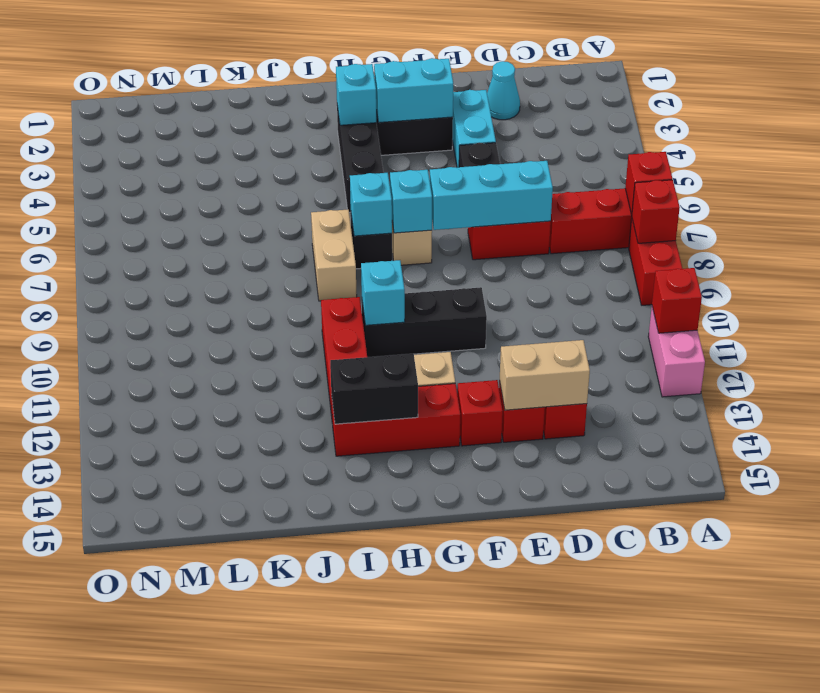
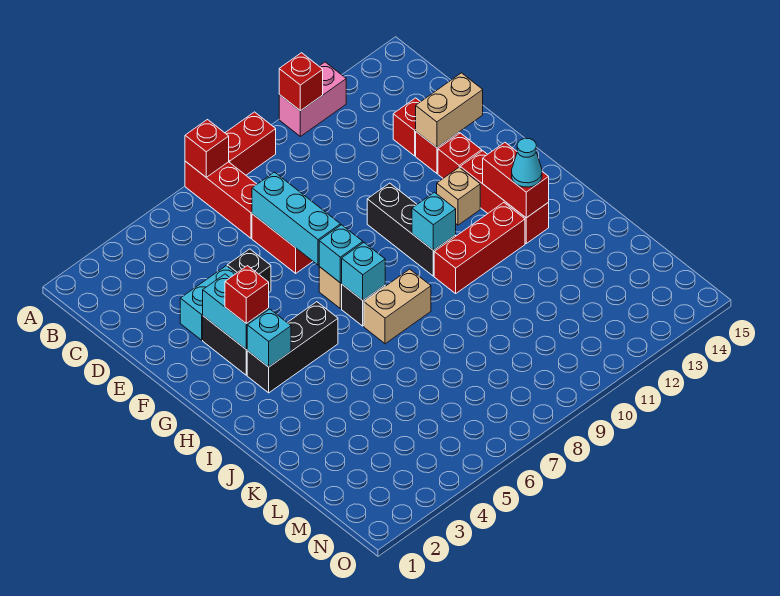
red brick A8 level 2 -> red brick G3 level 3
cyan cone D2 level 1 -> cyan cone I13 level 3
tan brick D13:E13 level 2 -> tan brick E13:E14 level 2
black brick H13:I13 level 2 -> red brick H13:I13 level 2

